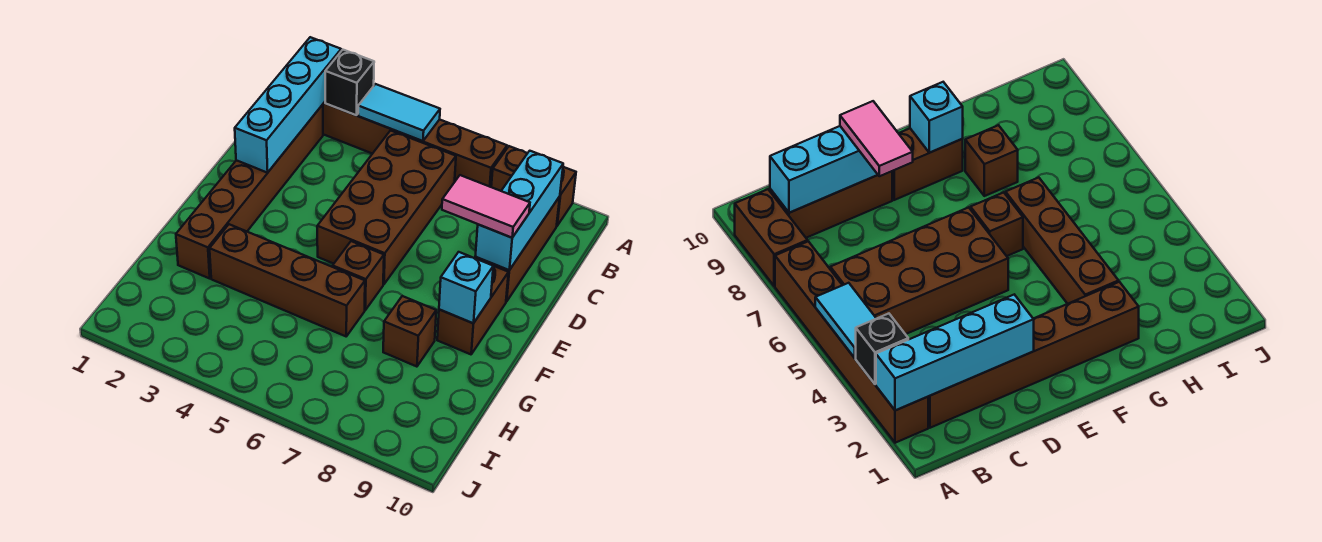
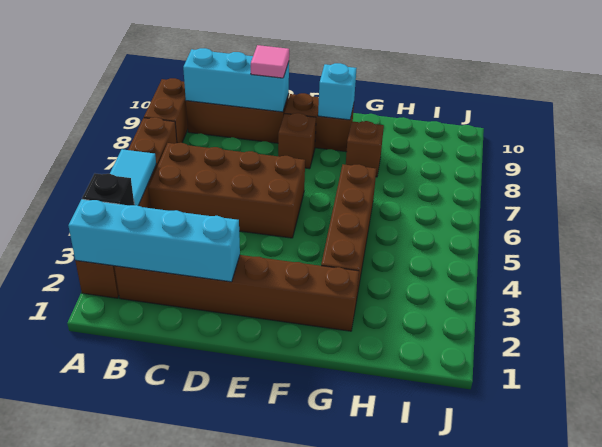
pink tile D8:D9 level 3 -> pink tile D9 level 3
brown brick F6 level 1 -> brown brick E8 level 1

